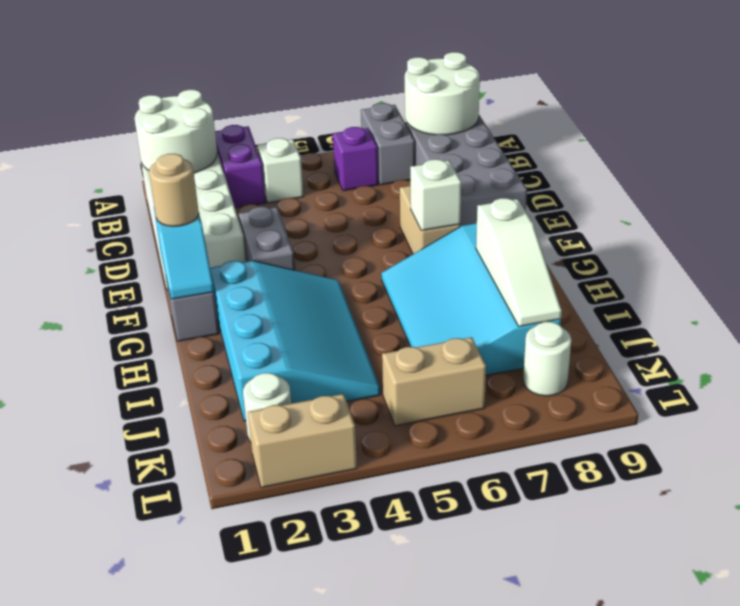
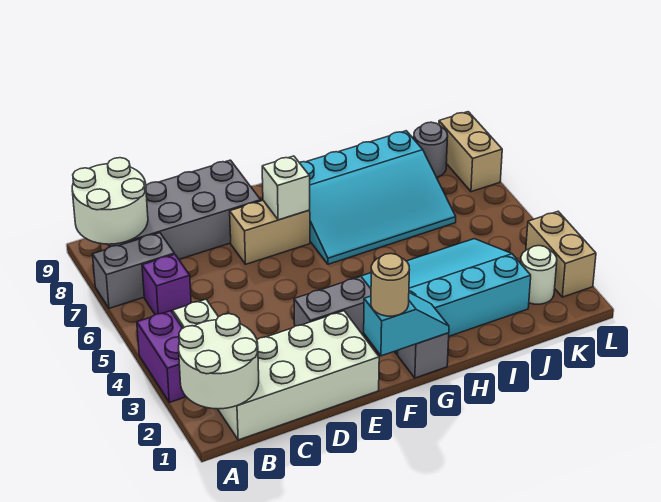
purple brick A3:B3 level 1 -> purple brick A3:A4 level 1
white slope H8:J8 level 2 top H -> none
tan brick K5:K6 level 1 -> tan brick L7:L8 level 1
white round brick K8 level 1 -> grey round brick K8 level 1

